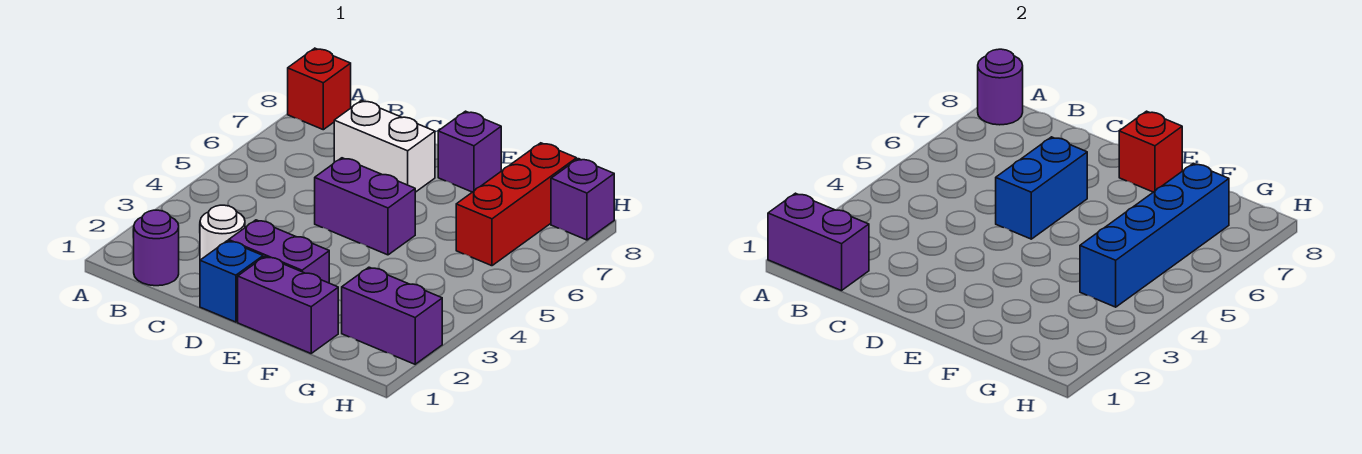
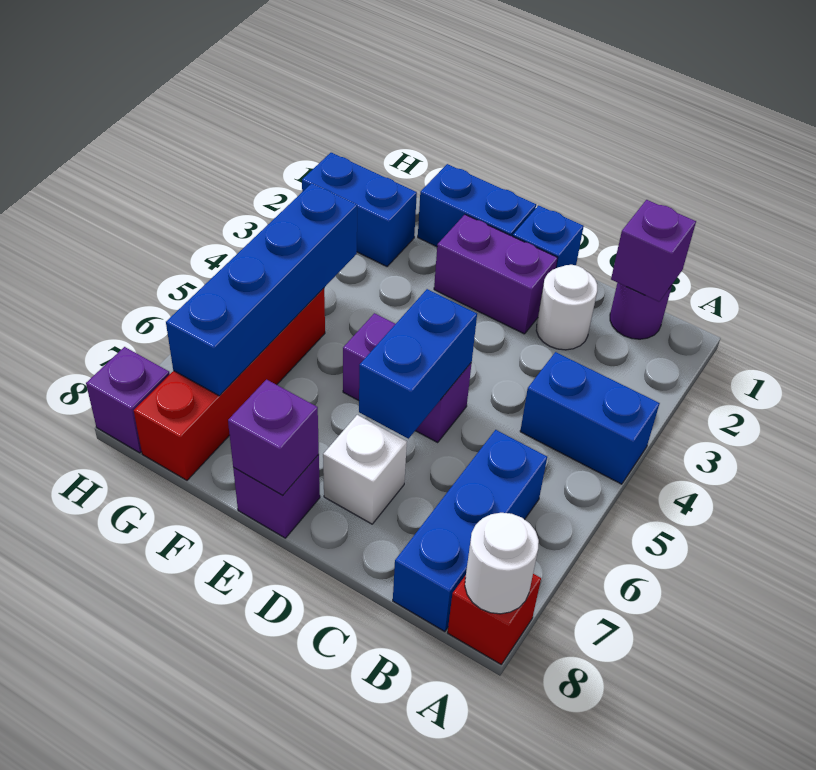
purple brick A1:B1 level 2 -> purple brick B1 level 2
none -> blue brick A4:B4 level 1
purple round brick A8 level 2 -> white round brick A8 level 2
none -> blue brick B6:B8 level 1
white brick C7:D7 level 1 -> white brick D7 level 1
purple brick E1:F1 level 1 -> blue brick E1:F1 level 1
red brick E8 level 2 -> purple brick E8 level 2
purple brick G2:H2 level 1 -> blue brick G2:H2 level 1
red brick G6:G8 level 1 -> red brick G5:G8 level 1

